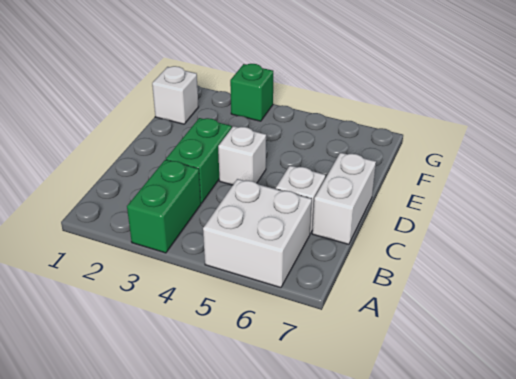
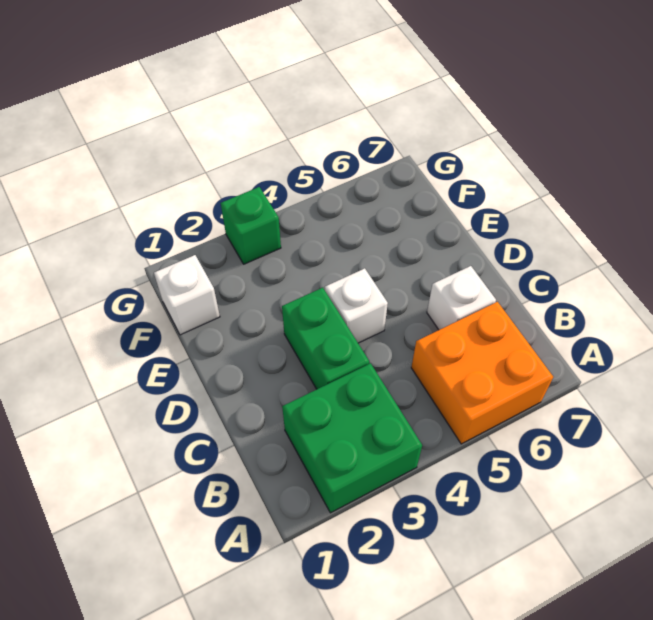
green brick A3:B3 level 1 -> green brick A2:B3 level 1
white brick A5:B6 level 1 -> orange brick A5:B6 level 1
white brick C7:D7 level 1 -> none

